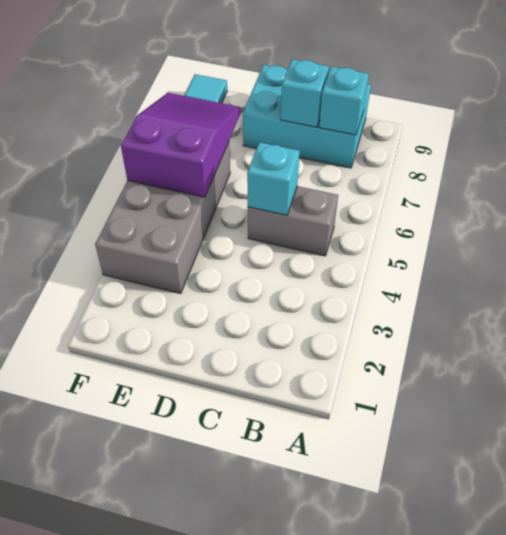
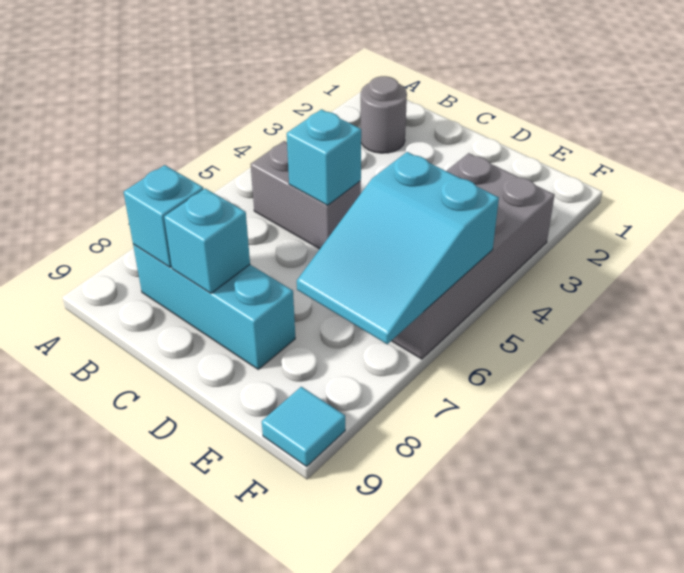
none -> grey round brick B2 level 1
cyan brick B8:D9 level 1 -> cyan brick B8:D8 level 1
purple slope E5:F7 level 2 top 5 -> cyan slope E5:F7 level 2 top 5

